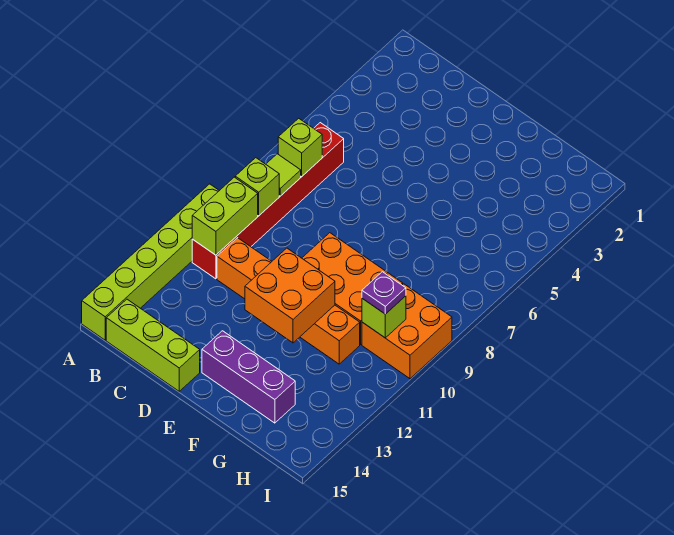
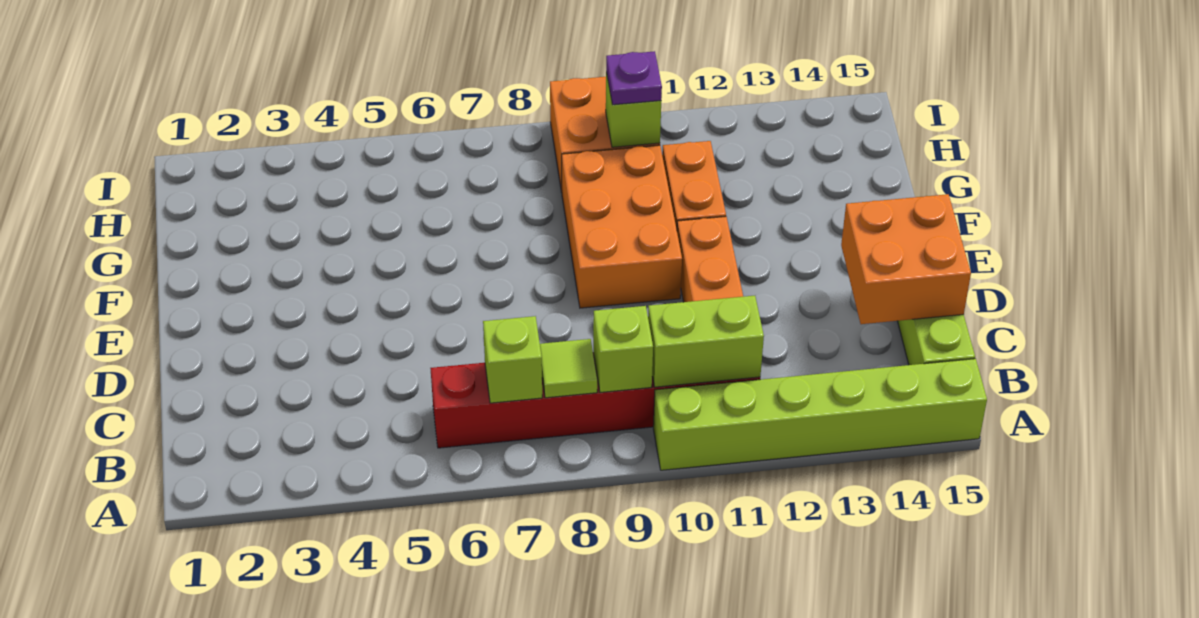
orange brick E11:F12 level 2 -> orange brick C14:D15 level 2
purple brick E14:G14 level 1 -> none

